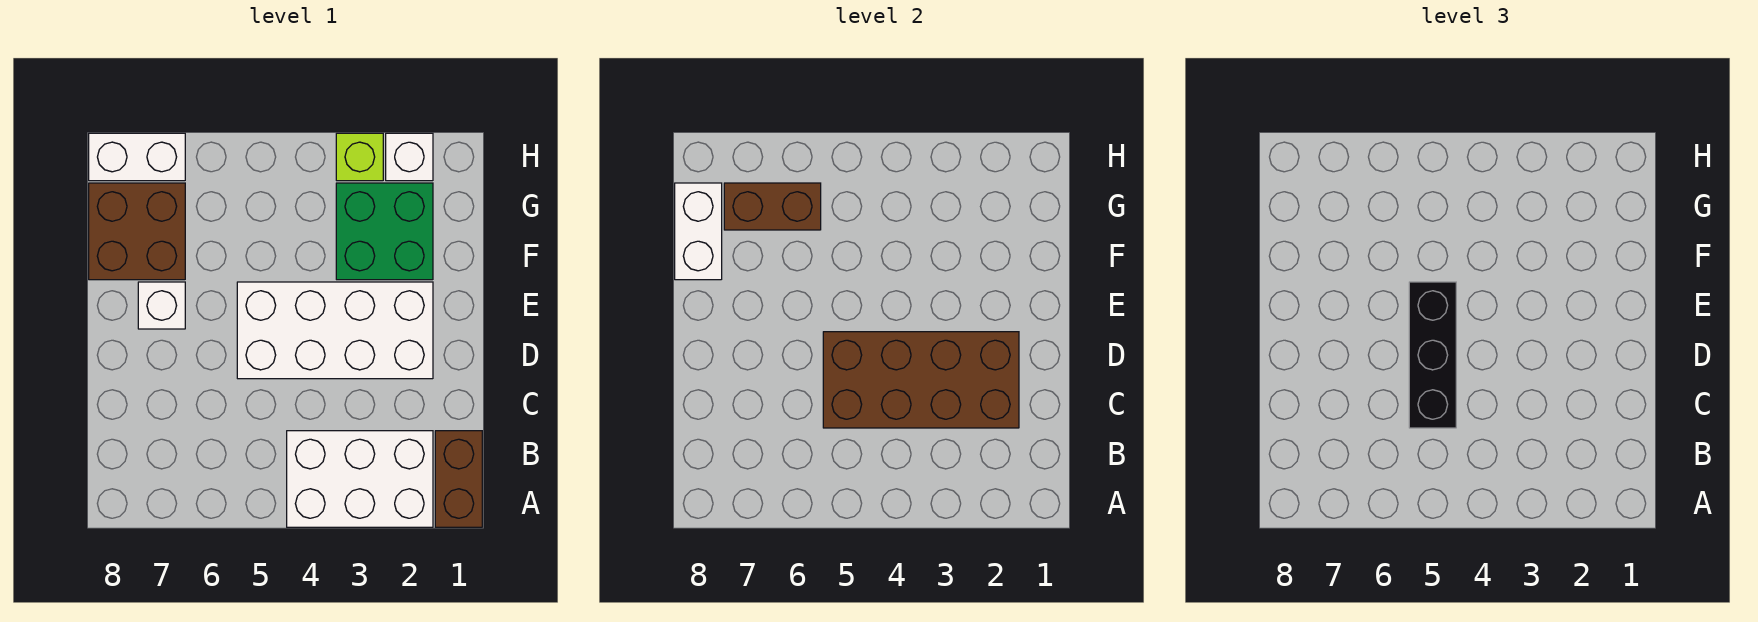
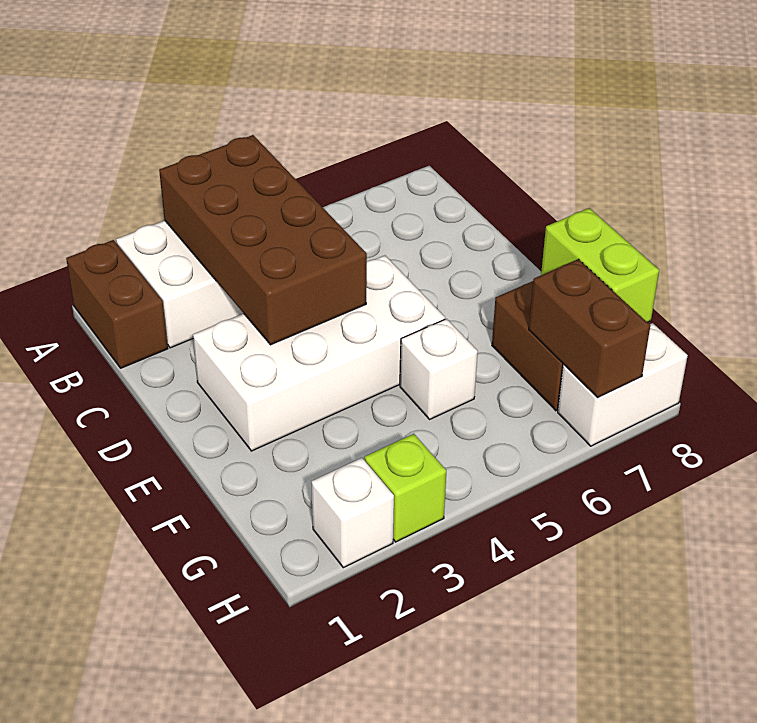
brown brick C2:D5 level 2 -> brown brick A3:D4 level 2
black brick C5:E5 level 3 -> none
white brick E7 level 1 -> white brick F5 level 1
green brick F2:G3 level 1 -> none
white brick F8:G8 level 2 -> lime brick F8:G8 level 2
brown brick G6:G7 level 2 -> brown brick G7:H7 level 2

